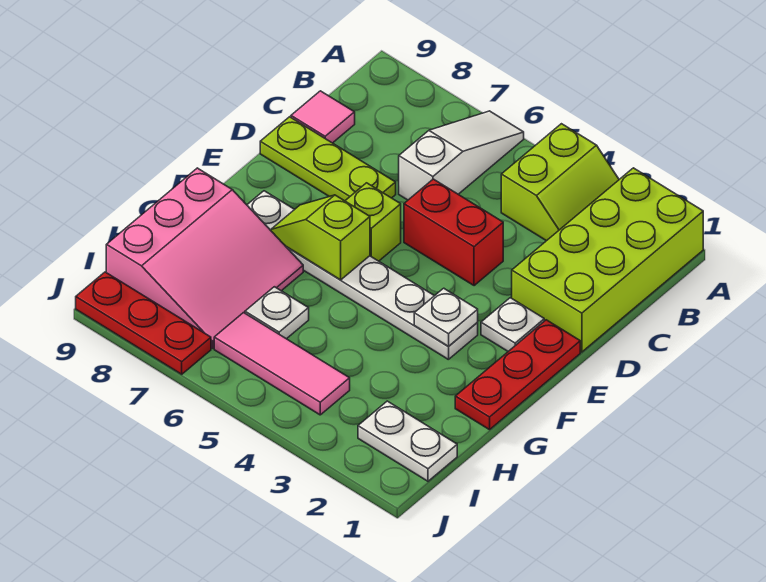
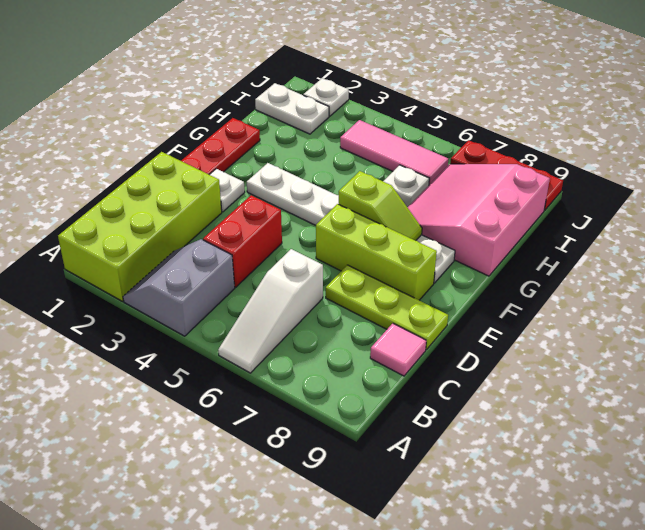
lime slope A3:B4 level 1 top 4 -> grey slope A3:B4 level 1 top 4
red brick D4:D5 level 1 -> red brick C4:D4 level 1
lime brick E6 level 1 -> lime brick E6:E8 level 1
white plate F3 level 2 -> white plate J2 level 1

